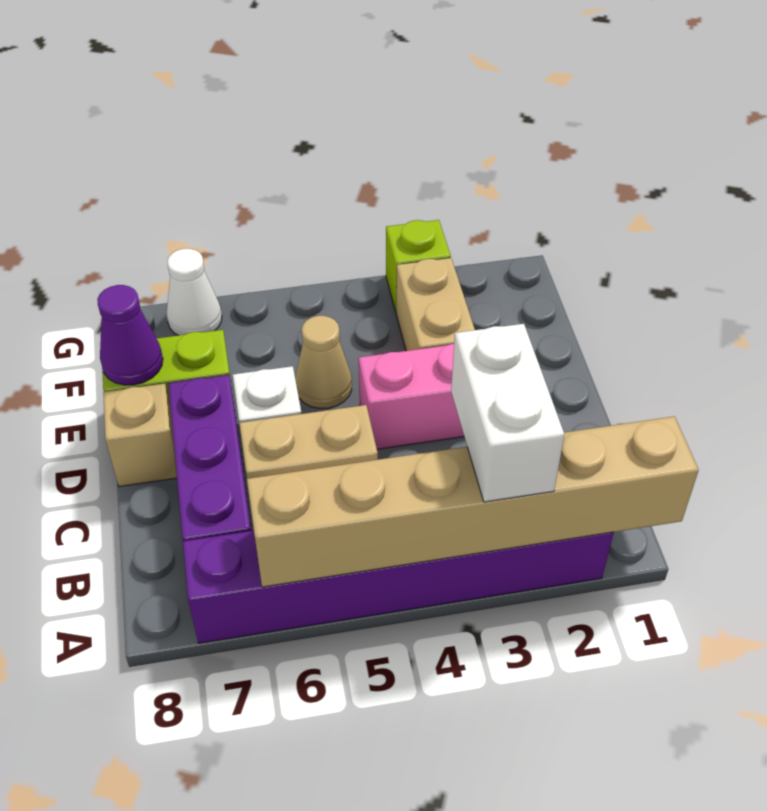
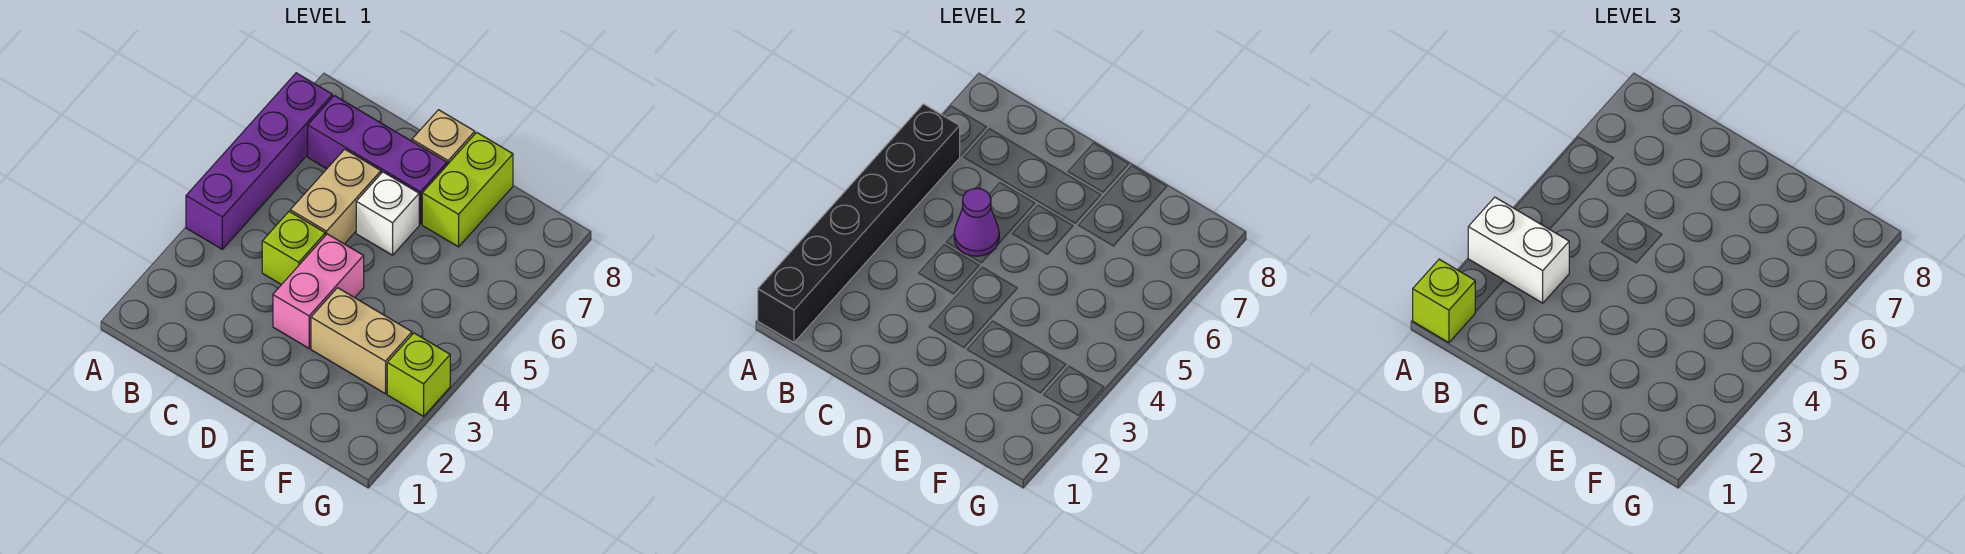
tan brick A1:A6 level 2 -> black brick A1:A6 level 2
none -> lime brick A1 level 3
purple brick A2:A7 level 1 -> purple brick A4:A7 level 1
none -> lime brick C4 level 1
tan cone E5 level 1 -> none
purple cone E8 level 2 -> purple cone C5 level 2
white cone G7 level 1 -> none

